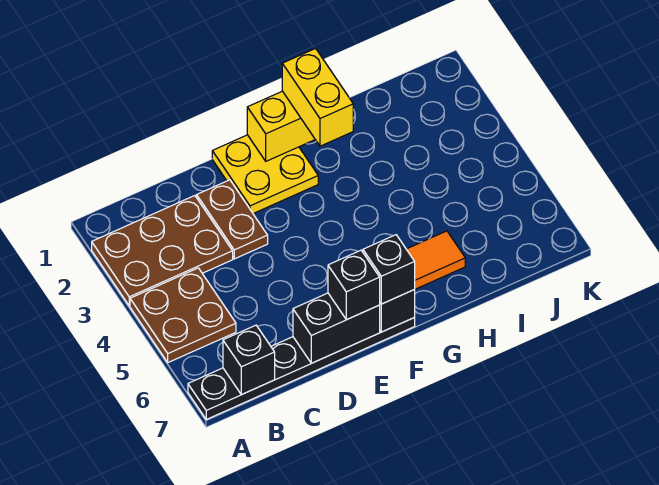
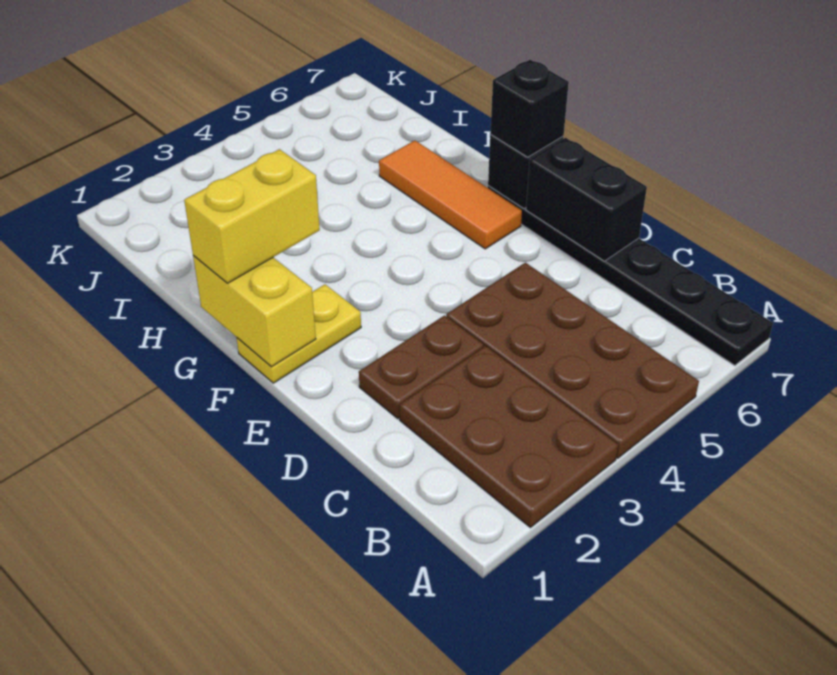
brown plate A4:B5 level 1 -> brown plate A4:D5 level 1
black brick B7 level 2 -> none
yellow plate E1:F2 level 1 -> yellow plate F1:F2 level 1
black brick E7 level 3 -> none

